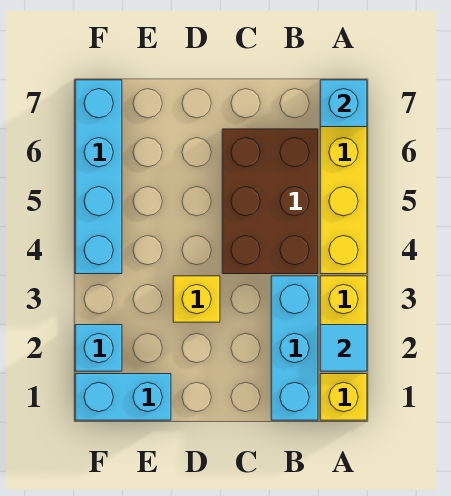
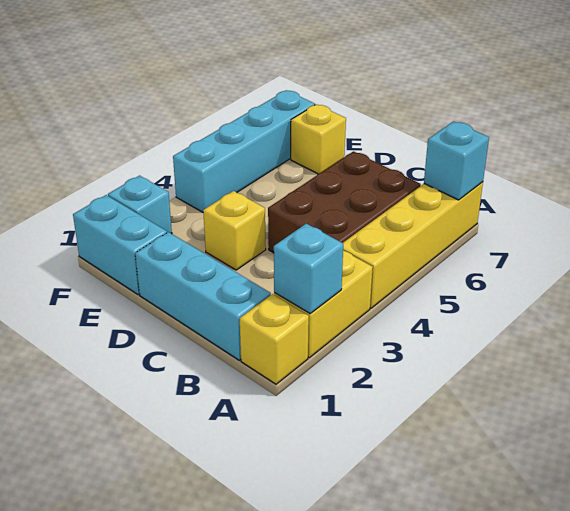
cyan tile A2 level 2 -> cyan brick A2 level 2
cyan brick B1:B3 level 1 -> cyan brick B1:D1 level 1
none -> yellow brick E7 level 1

